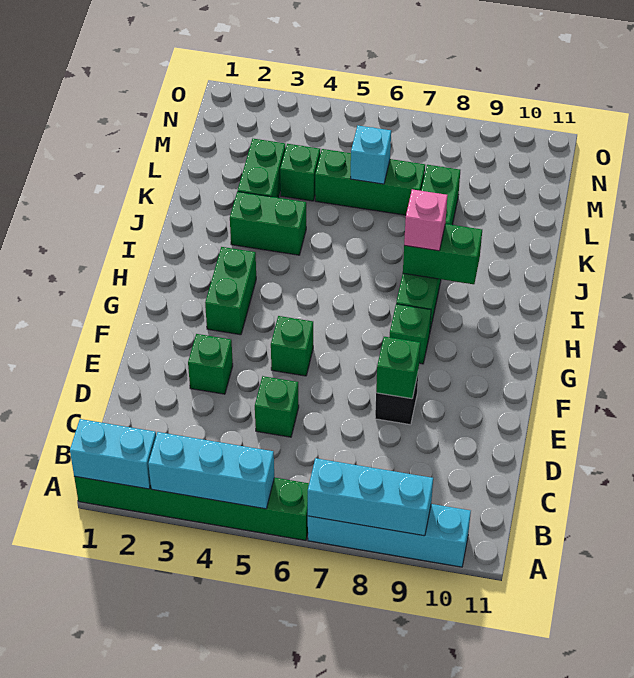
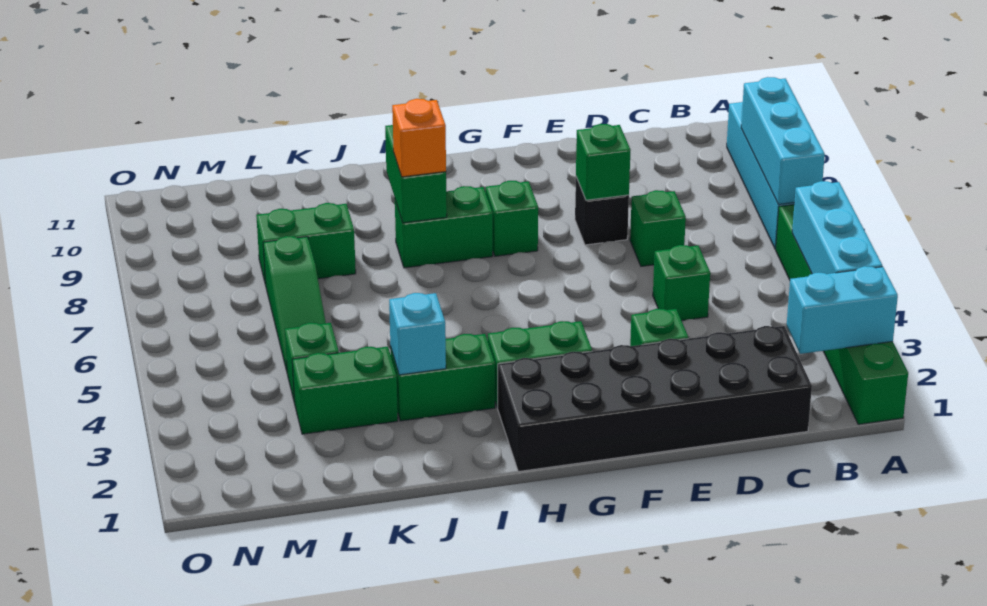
cyan brick A1:A2 level 2 -> cyan brick A2:B2 level 2
none -> black brick C1:H2 level 1
green brick F5 level 1 -> green brick D7 level 1
pink brick I8 level 3 -> orange brick I8 level 3
green brick J3:J4 level 1 -> green brick I3:J3 level 1
green brick L5:L7 level 1 -> green slope L5:L7 level 1 top 7
cyan brick L6 level 2 -> cyan brick J3 level 2

